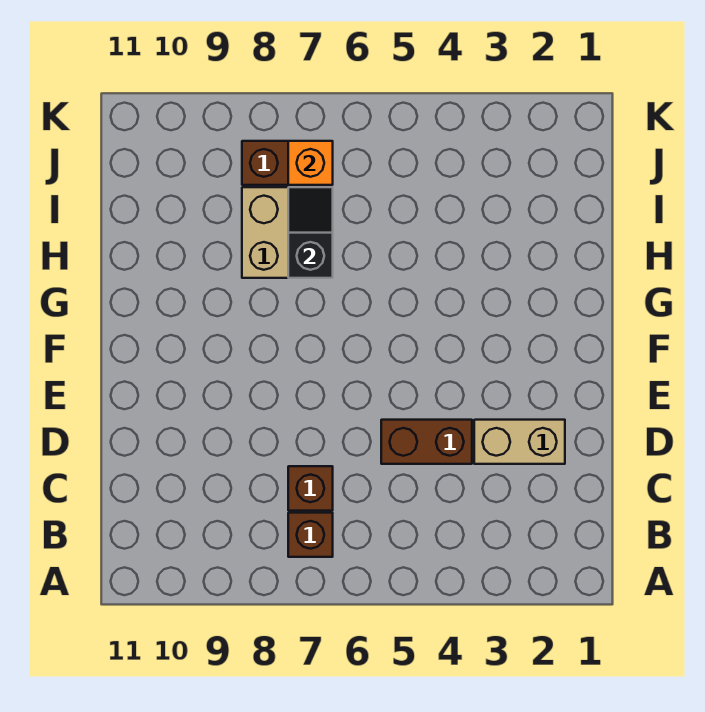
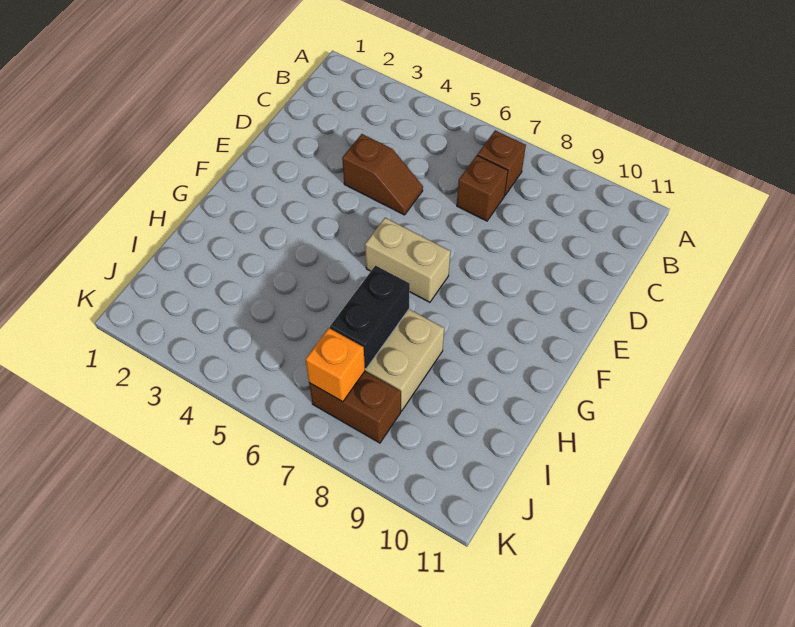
tan brick D2:D3 level 1 -> tan brick F6:F7 level 1
brown brick D4:D5 level 1 -> brown slope D4:D5 level 1 top 4
black slope H7:I7 level 2 top H -> black brick H7:I7 level 2

